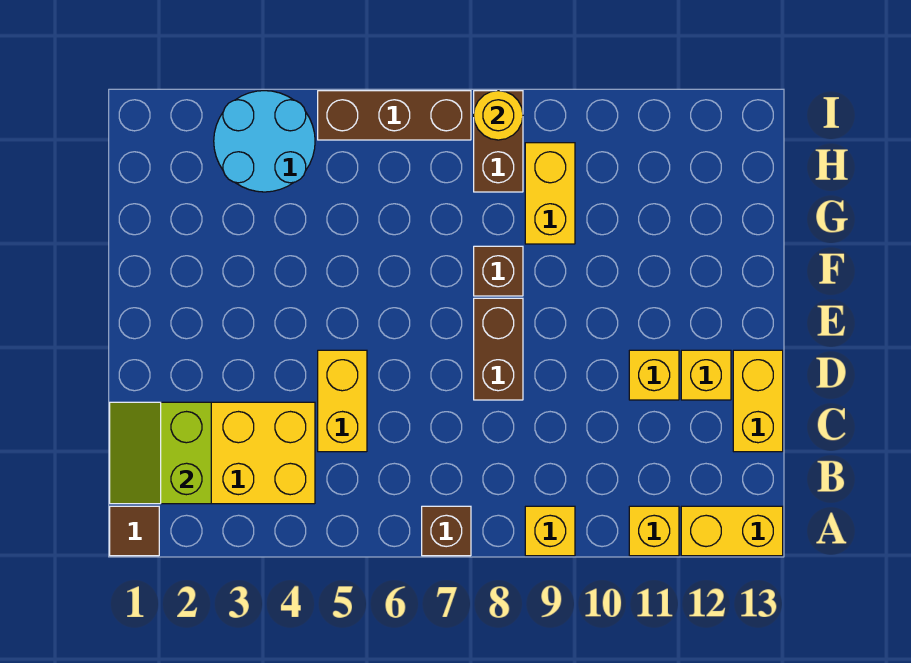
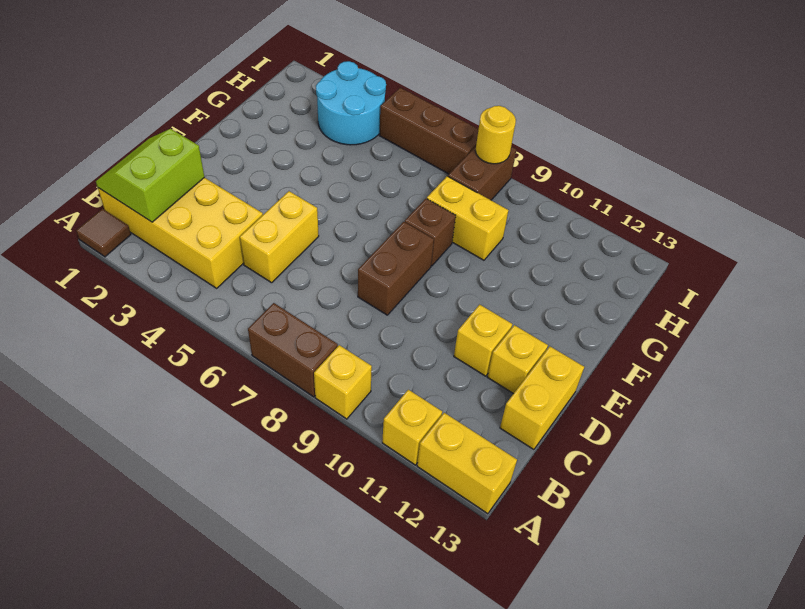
brown brick A7 level 1 -> brown brick A7:A8 level 1
yellow brick G9:H9 level 1 -> yellow brick G8:G9 level 1

